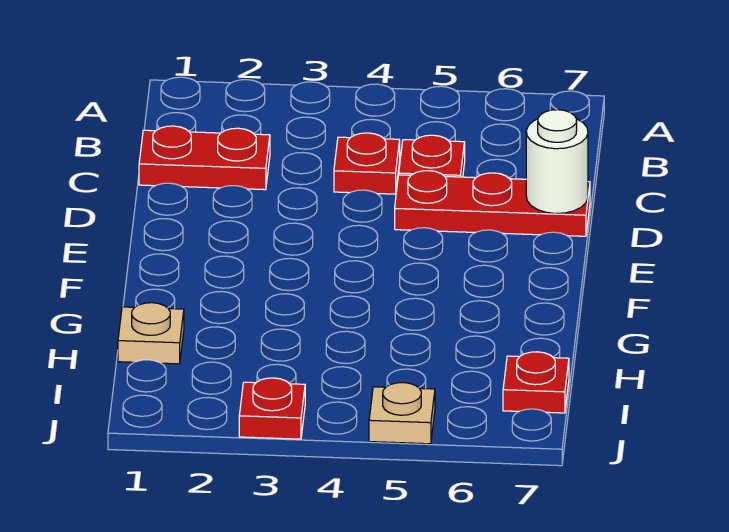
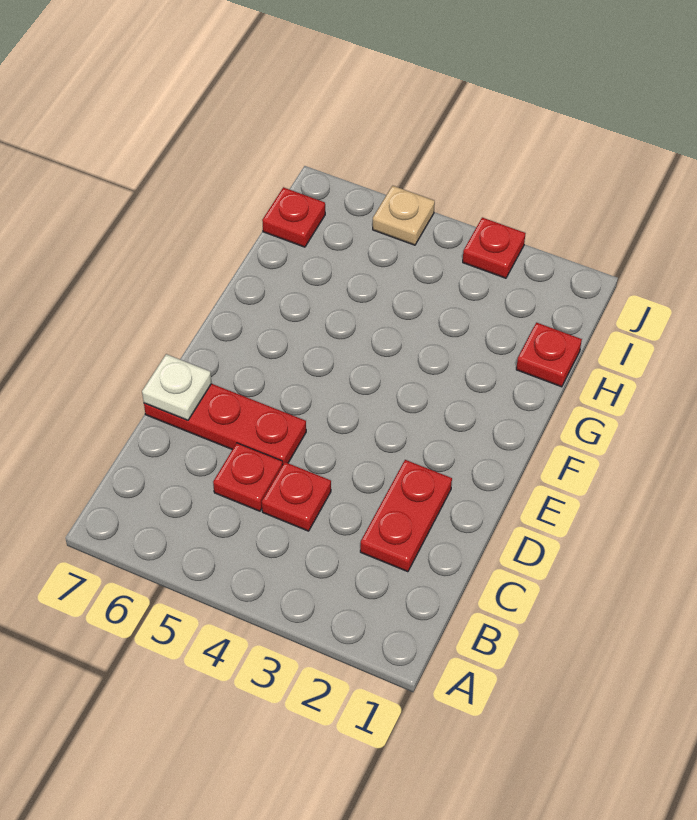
red plate C1:C2 level 1 -> red plate C2:D2 level 1
white round brick D7 level 2 -> white plate D7 level 2
tan plate H1 level 1 -> red plate H1 level 1

